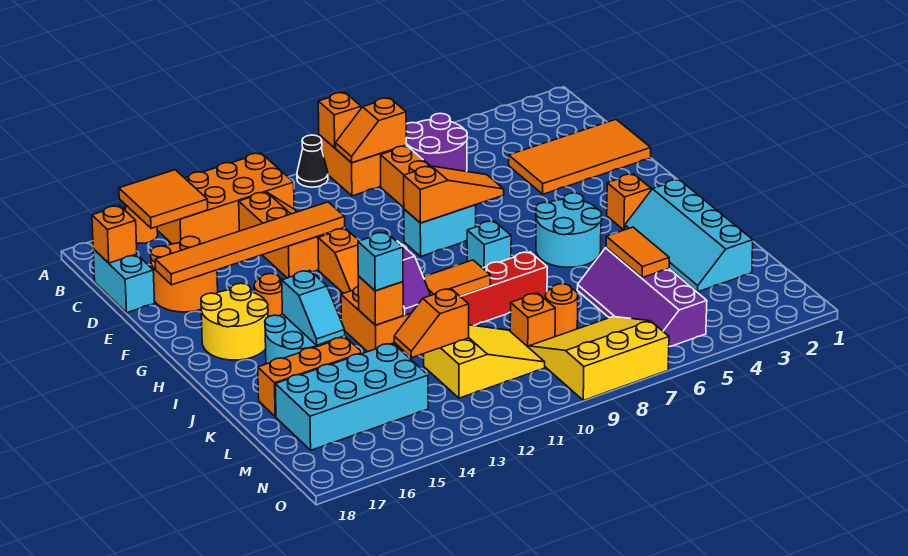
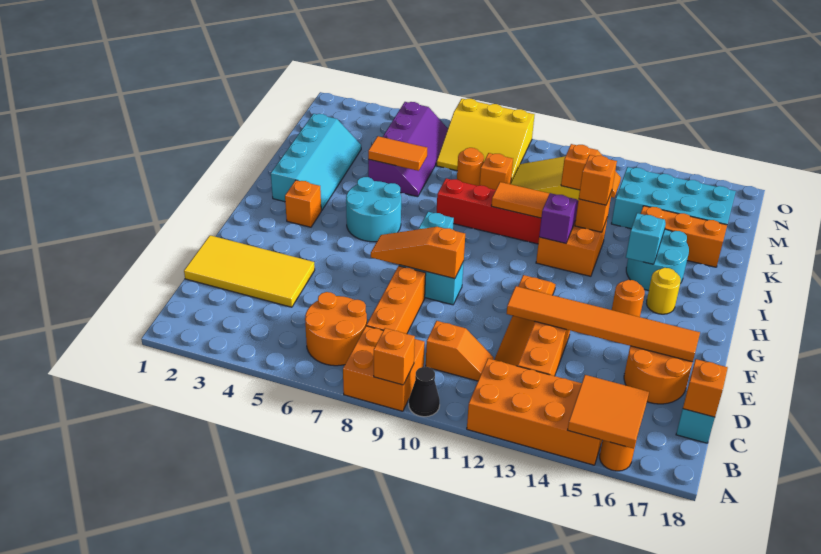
purple round brick B6:C7 level 1 -> orange round brick B6:C7 level 1
orange slope B8:B9 level 2 top 8 -> orange slope C10:C11 level 1 top 10
orange tile D1:E4 level 1 -> yellow tile D1:E4 level 1
yellow round brick G16:H17 level 1 -> yellow round brick H16 level 1
cyan brick J13 level 3 -> orange brick J13 level 3
orange tile K5:L5 level 2 -> orange tile K5:K6 level 2

